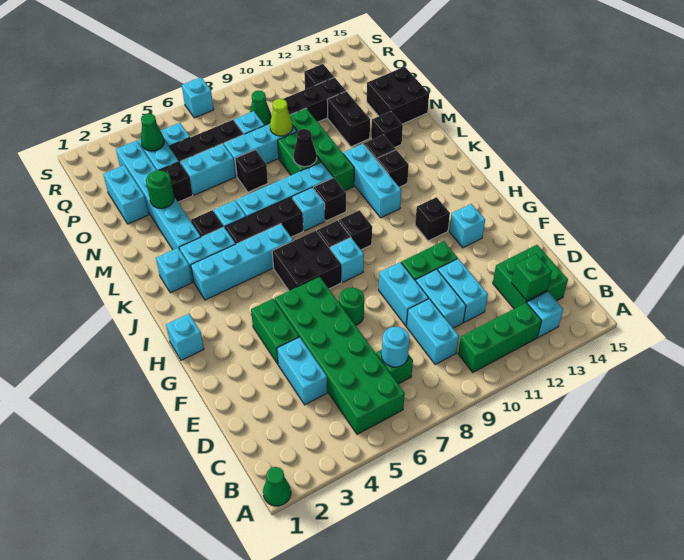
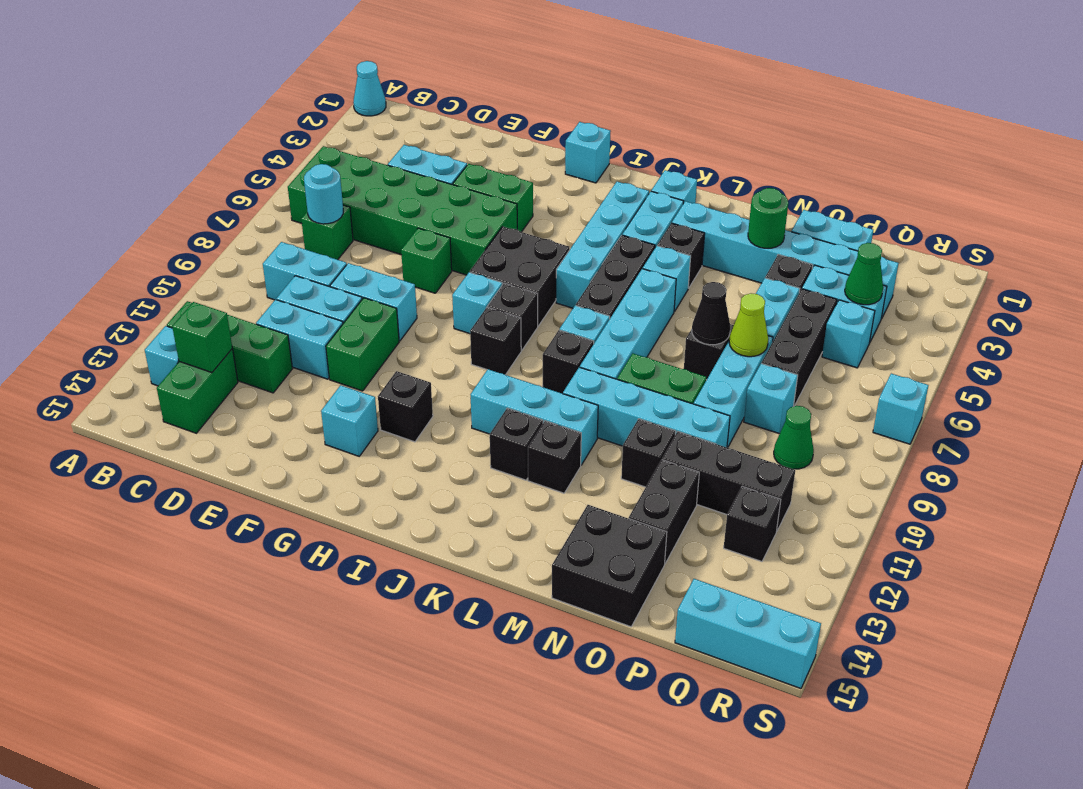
green cone A1 level 1 -> cyan cone A1 level 1
green brick B10:B12 level 1 -> green brick B12:D12 level 1
green brick C13:D14 level 1 -> green brick C13:C14 level 1
green round brick F7 level 1 -> green brick F7 level 1
green brick L10:O10 level 1 -> cyan brick L10:O10 level 1
black cone M9 level 2 -> black cone N7 level 2
black brick M13 level 1 -> black brick N11 level 1
black brick N12:O12 level 1 -> black brick O12:O13 level 1
lime cone O9 level 2 -> lime cone O7 level 2
black brick P10:P12 level 1 -> black brick O11:Q11 level 1
none -> cyan brick Q15:S15 level 1

